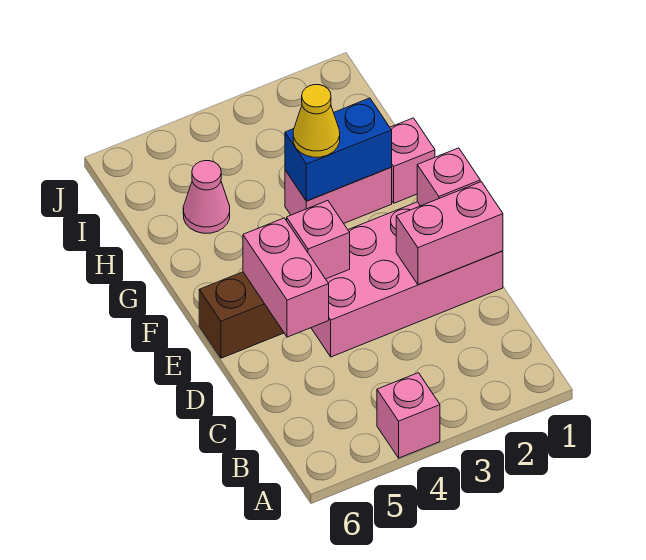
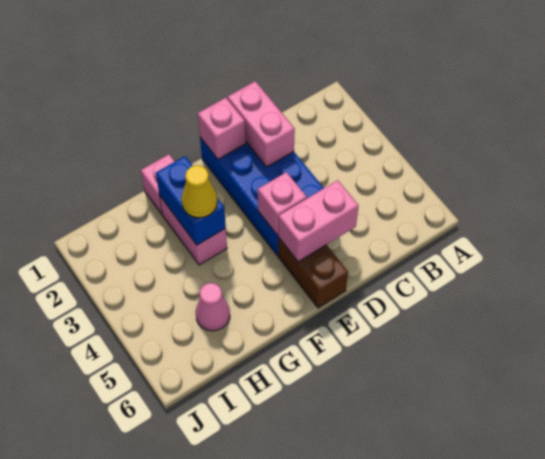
pink brick A4 level 1 -> none
pink brick D1:E4 level 1 -> blue brick D1:E4 level 1

